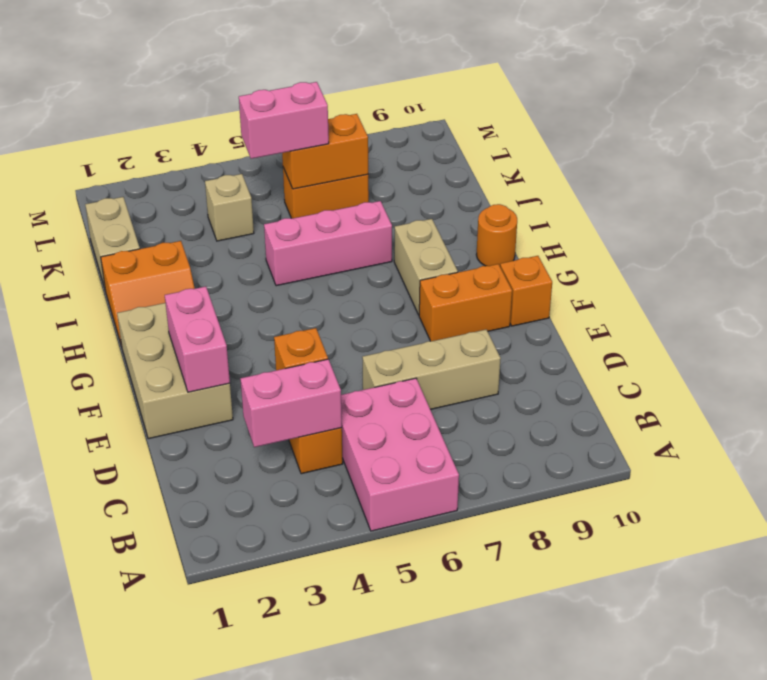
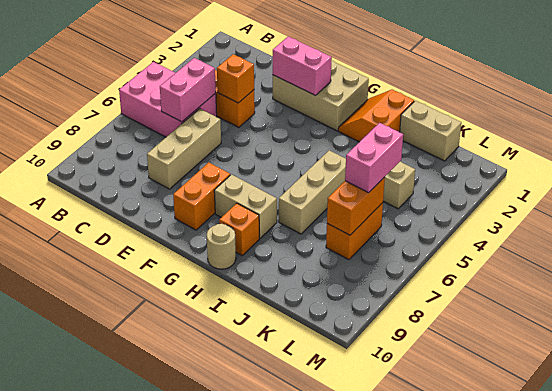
pink brick C3:C4 level 2 -> pink brick C5:C6 level 2
orange brick F10 level 1 -> orange brick H9 level 1
orange round brick H10 level 1 -> tan round brick H10 level 1
pink brick I5:I7 level 1 -> tan brick I5:I7 level 1

